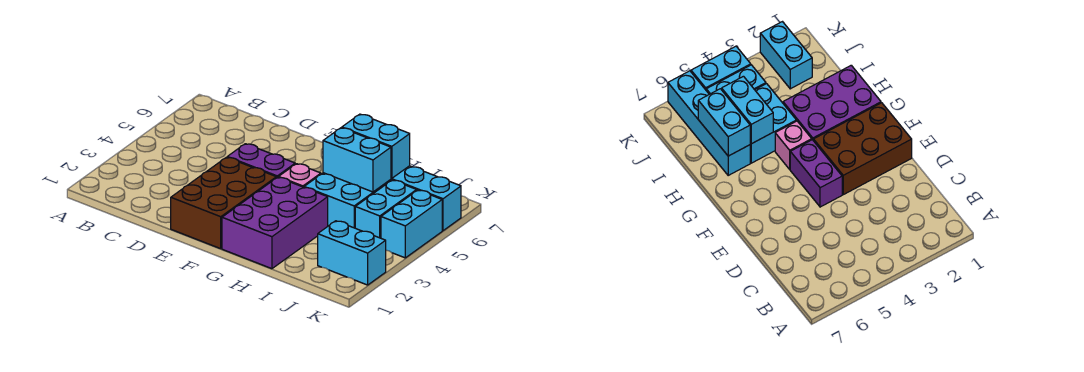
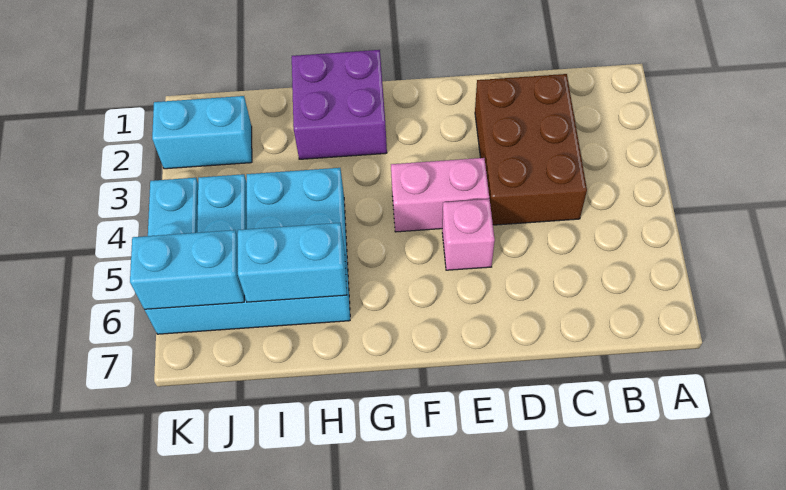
brown brick E1:F3 level 1 -> brown brick C2:D4 level 1
purple brick E4:F4 level 1 -> pink brick E4:F4 level 1
purple brick G1:H3 level 1 -> purple brick G1:H2 level 1
pink brick G4 level 1 -> pink brick E5 level 1
cyan brick H5:I5 level 2 -> cyan brick J6:K6 level 2

